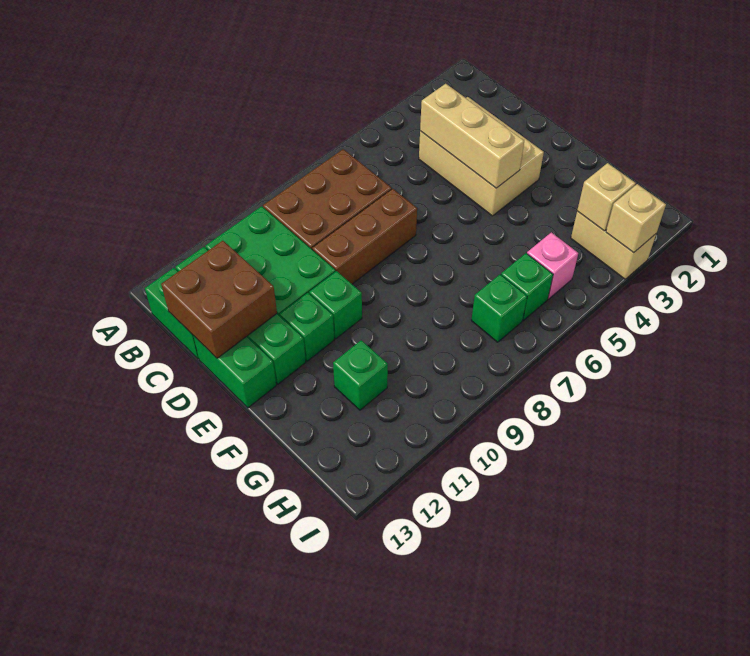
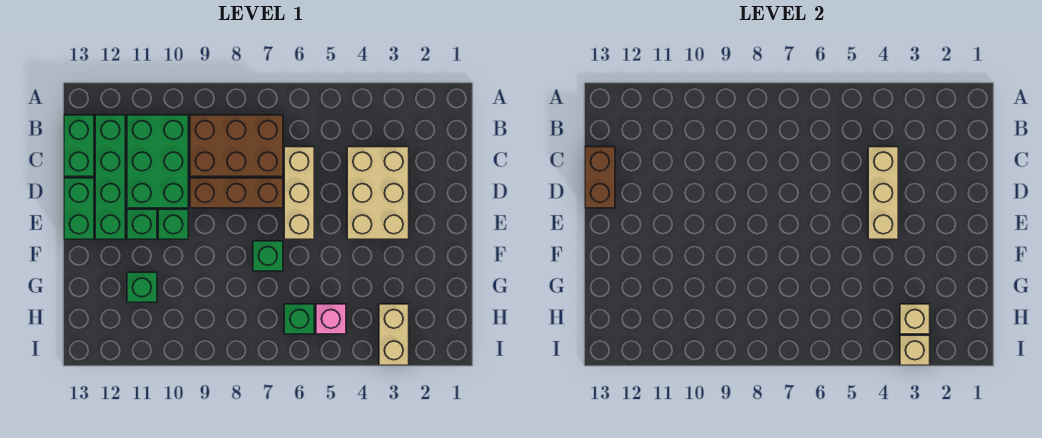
none -> tan brick C6:E6 level 1
brown brick C12:D13 level 2 -> brown brick C13:D13 level 2
green brick H7 level 1 -> green brick F7 level 1

